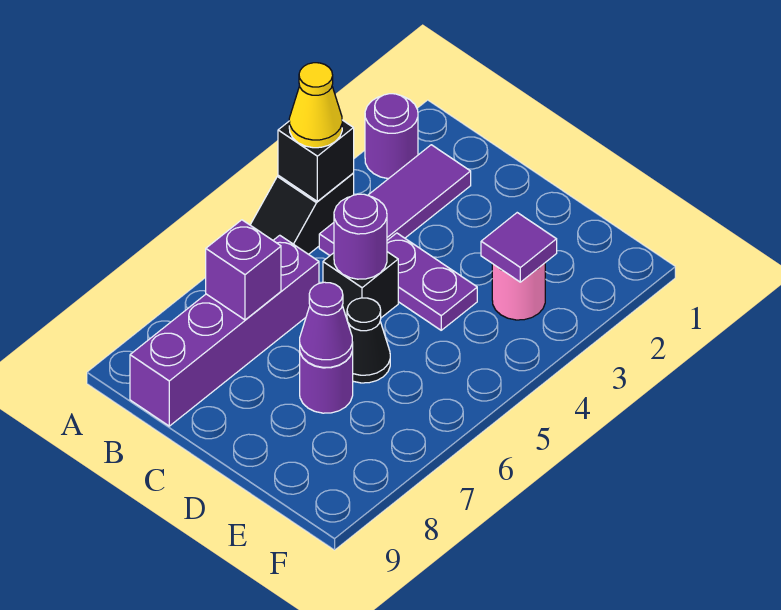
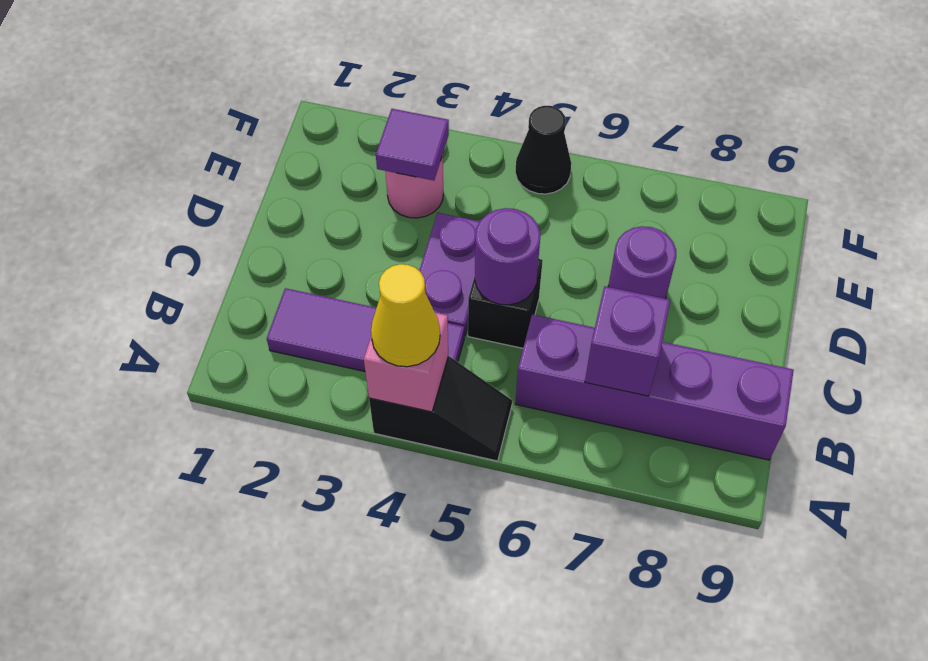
purple round brick A2 level 1 -> none
black brick A4 level 2 -> pink brick A4 level 2
black cone D6 level 1 -> black cone F5 level 1
purple cone D7 level 2 -> none

